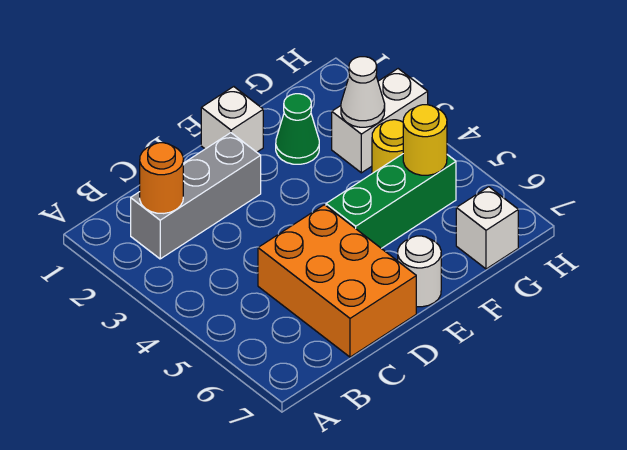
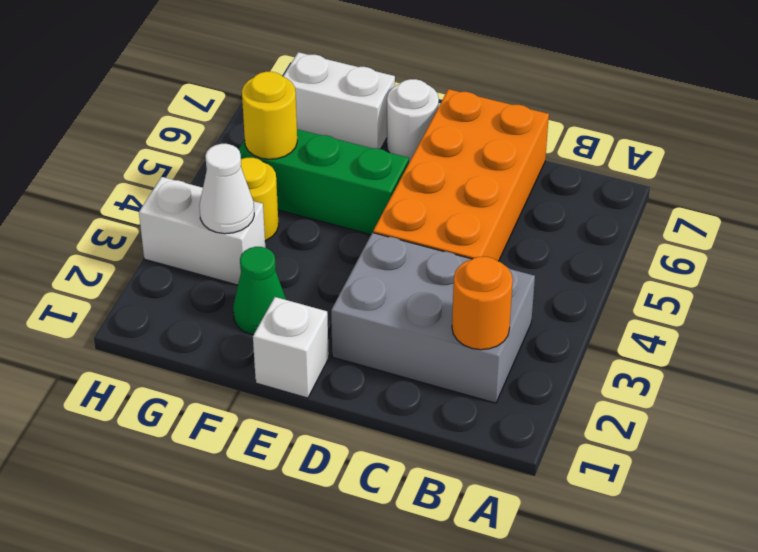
grey brick B2:D2 level 1 -> grey brick B2:D3 level 1
orange brick C5:D7 level 1 -> orange brick C4:D7 level 1
white brick G7 level 1 -> white brick F7:G7 level 1

